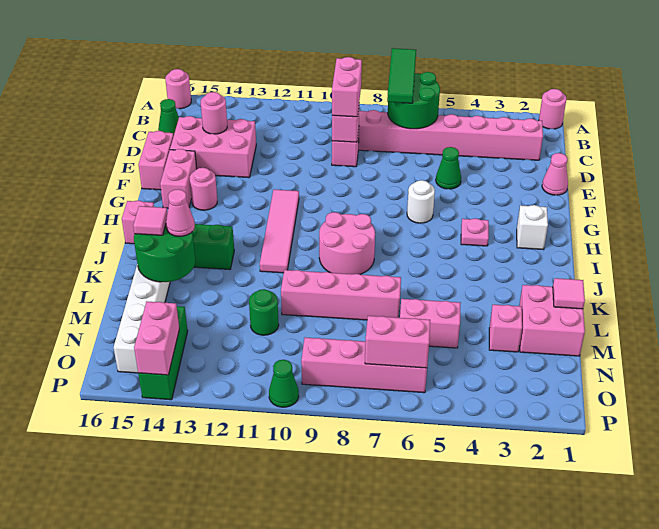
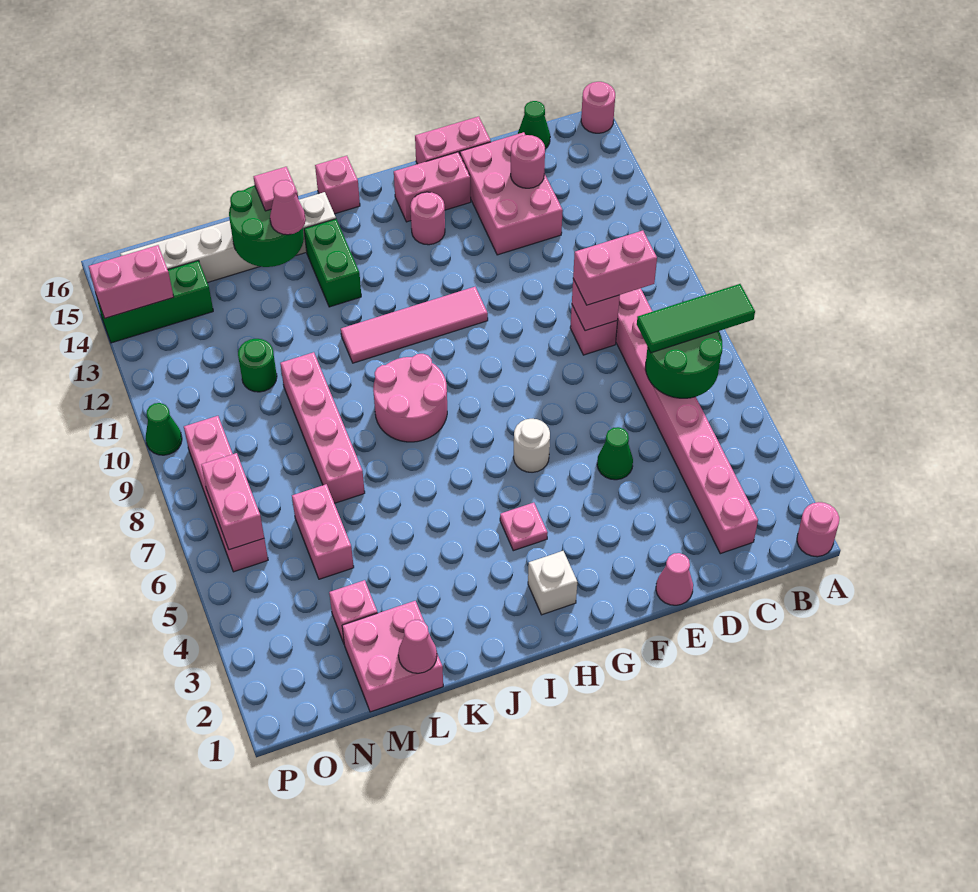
pink tile L1 level 2 -> pink cone L1 level 2

